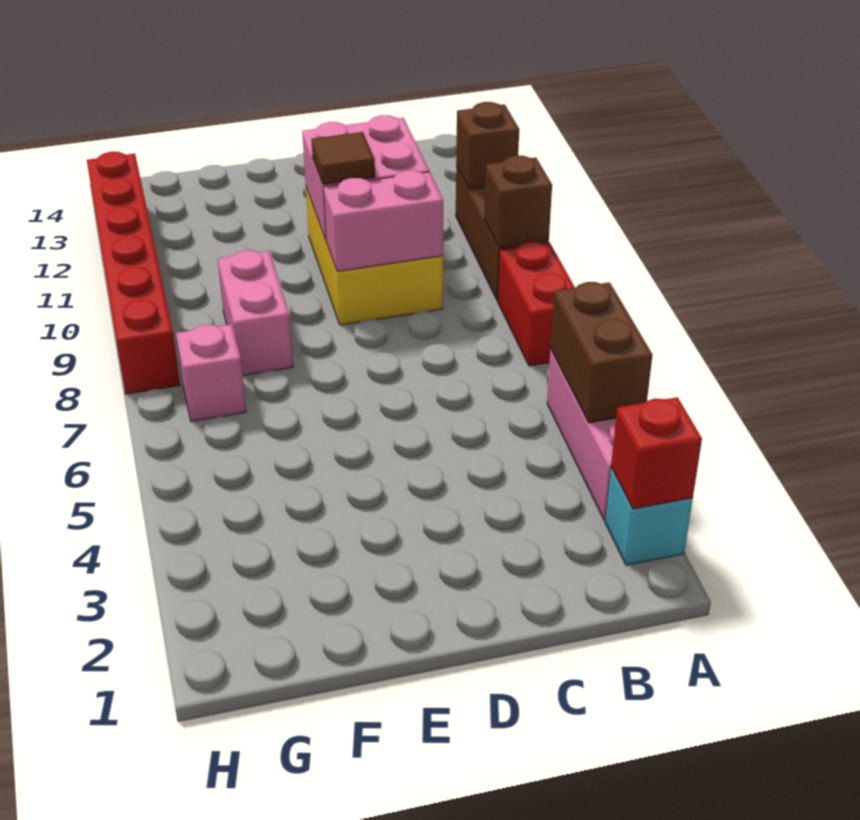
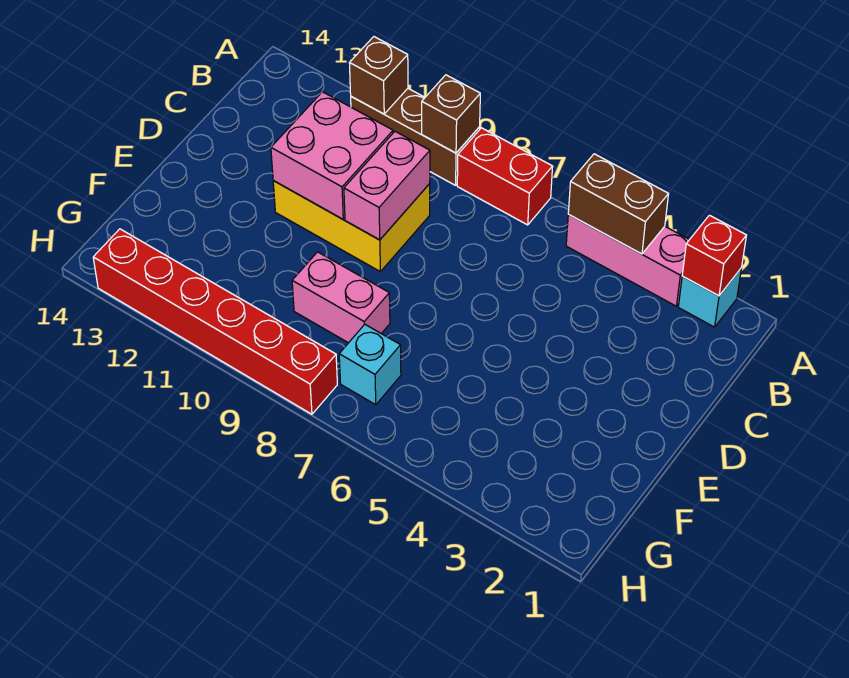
brown tile D10 level 3 -> none
pink brick G7 level 1 -> cyan brick G7 level 1

